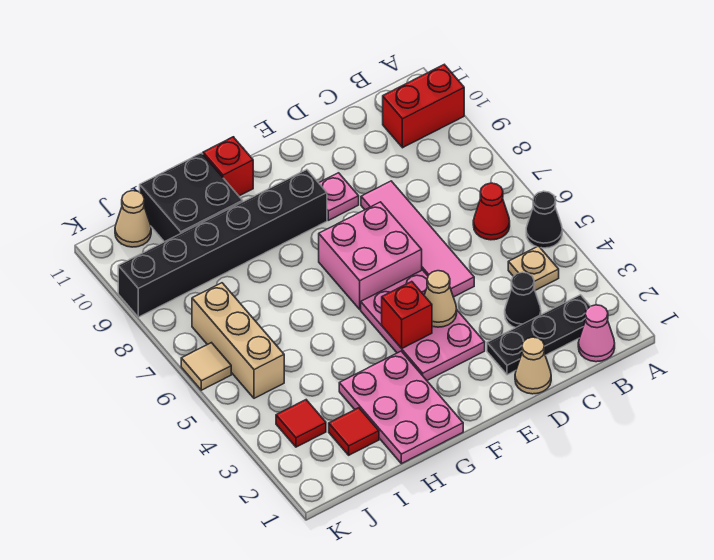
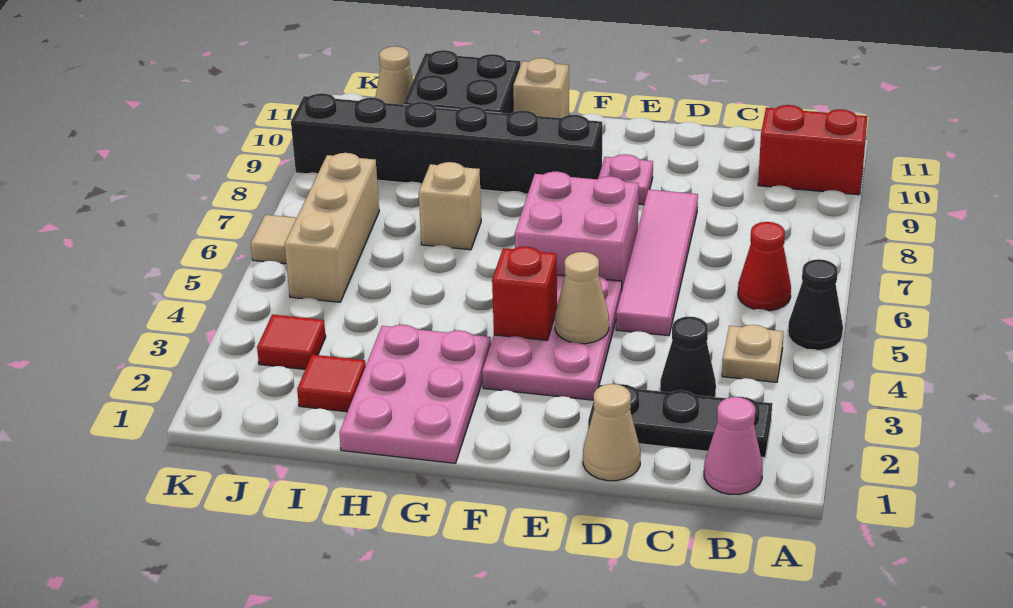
red brick G11 level 1 -> tan brick G11 level 1
none -> tan brick H7 level 1

